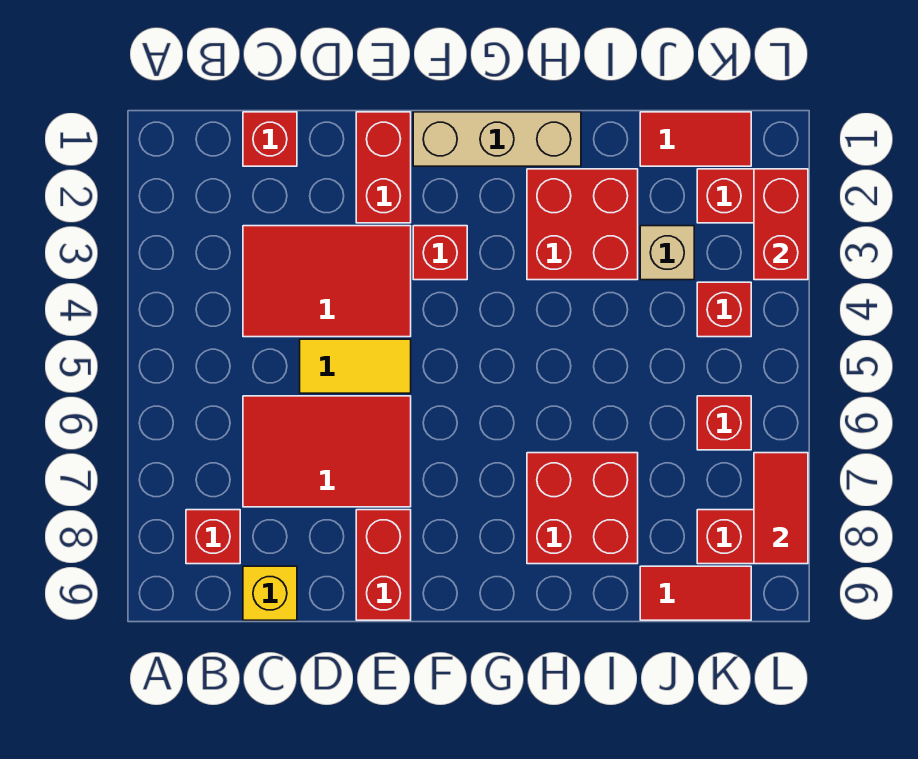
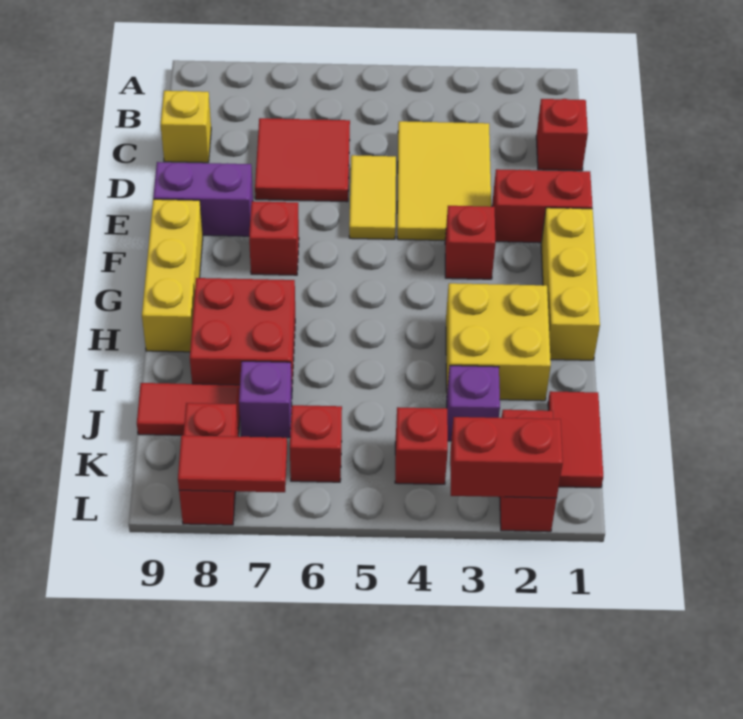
red brick B8 level 1 -> red brick F7 level 1
red tile C3:E4 level 1 -> yellow tile C3:E4 level 1
red tile C6:E7 level 1 -> red tile C6:D7 level 1
red brick E8:E9 level 1 -> purple brick E8:E9 level 1
tan brick F1:H1 level 1 -> yellow brick F1:H1 level 1
none -> yellow brick F9:H9 level 1
red brick H2:I3 level 1 -> yellow brick H2:I3 level 1
tan brick J3 level 1 -> purple brick J3 level 1
none -> purple brick J7 level 1
red tile J9:K9 level 1 -> red tile J8:J9 level 1

